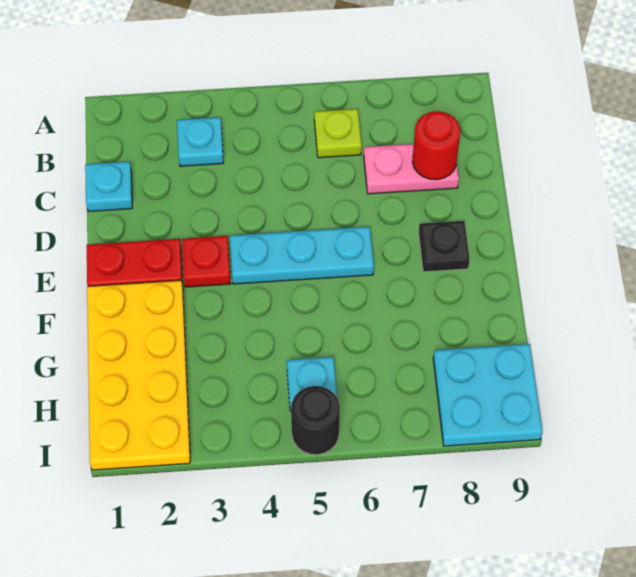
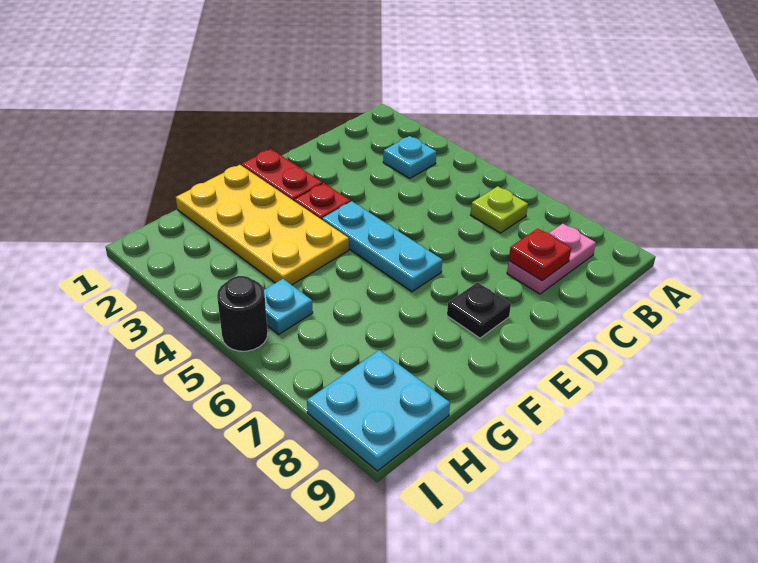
cyan plate C1 level 1 -> none
pink plate C7:C8 level 1 -> pink plate B8:C8 level 1
red round brick C8 level 2 -> red plate C8 level 2
yellow plate F1:I2 level 1 -> yellow plate F1:G4 level 1

